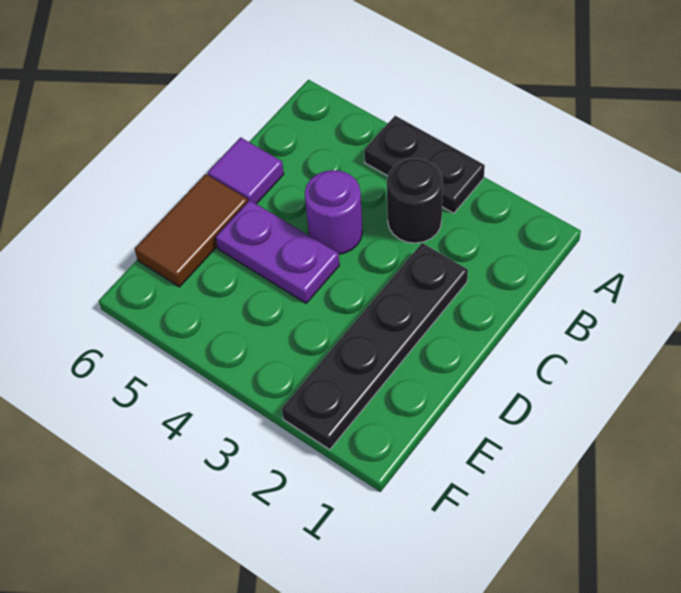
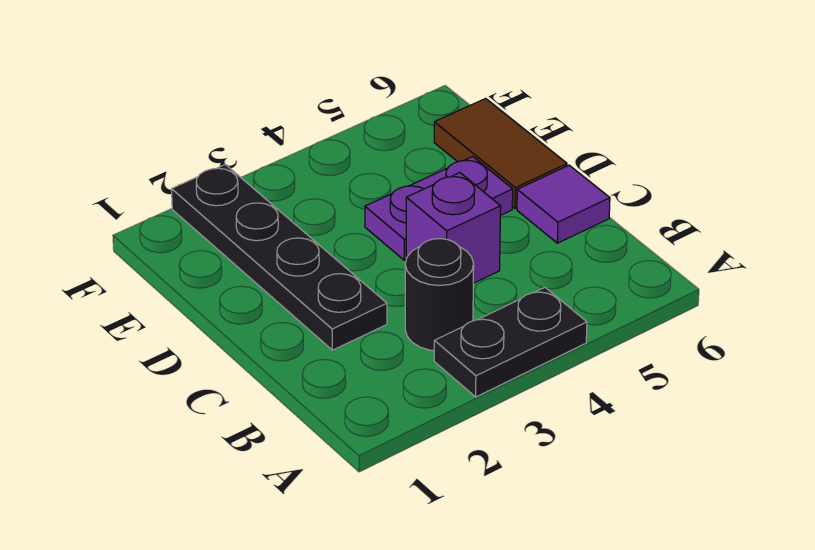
purple round brick C4 level 1 -> purple brick C4 level 1

